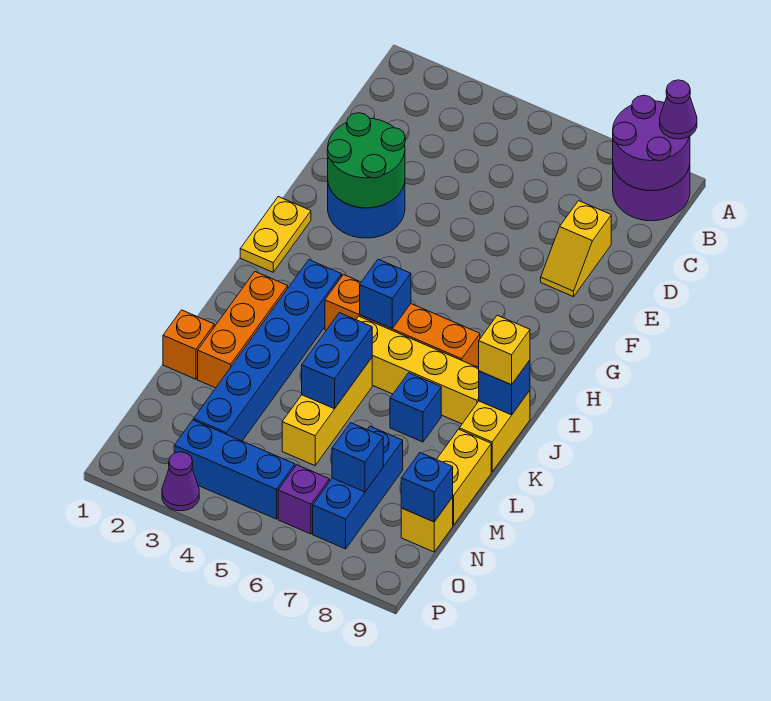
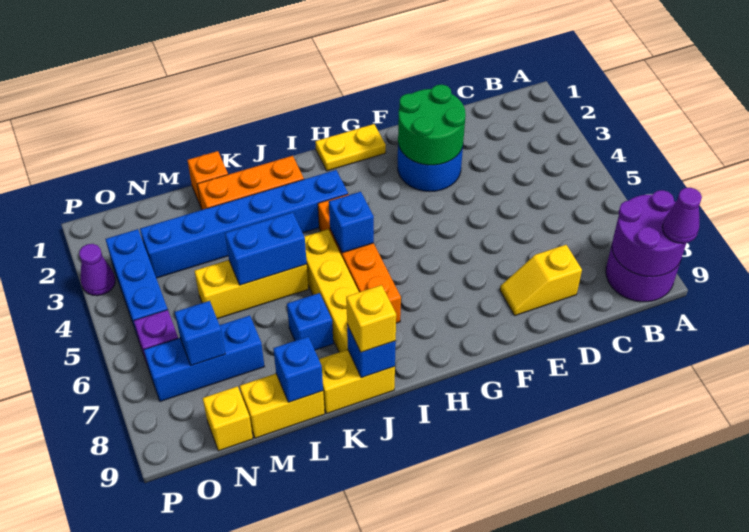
blue brick N9 level 2 -> blue brick L9 level 2

